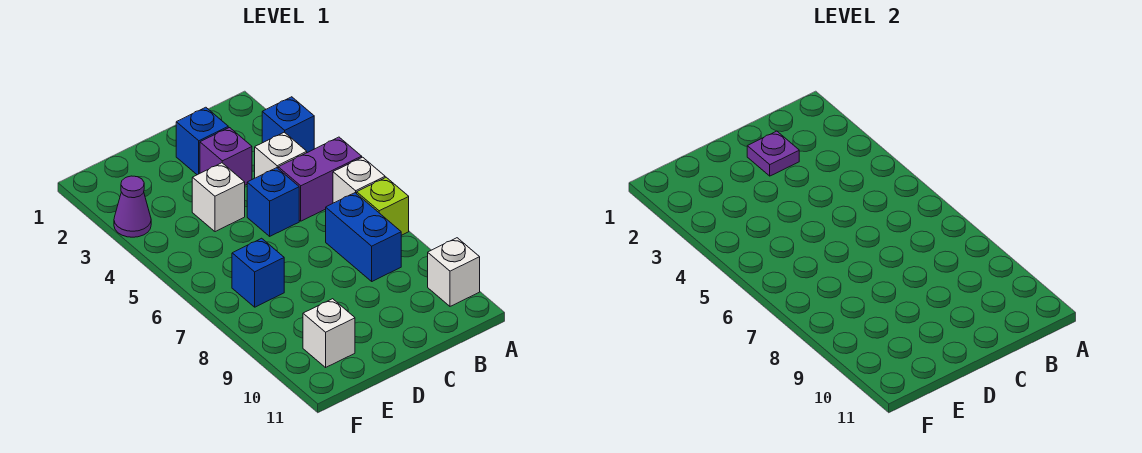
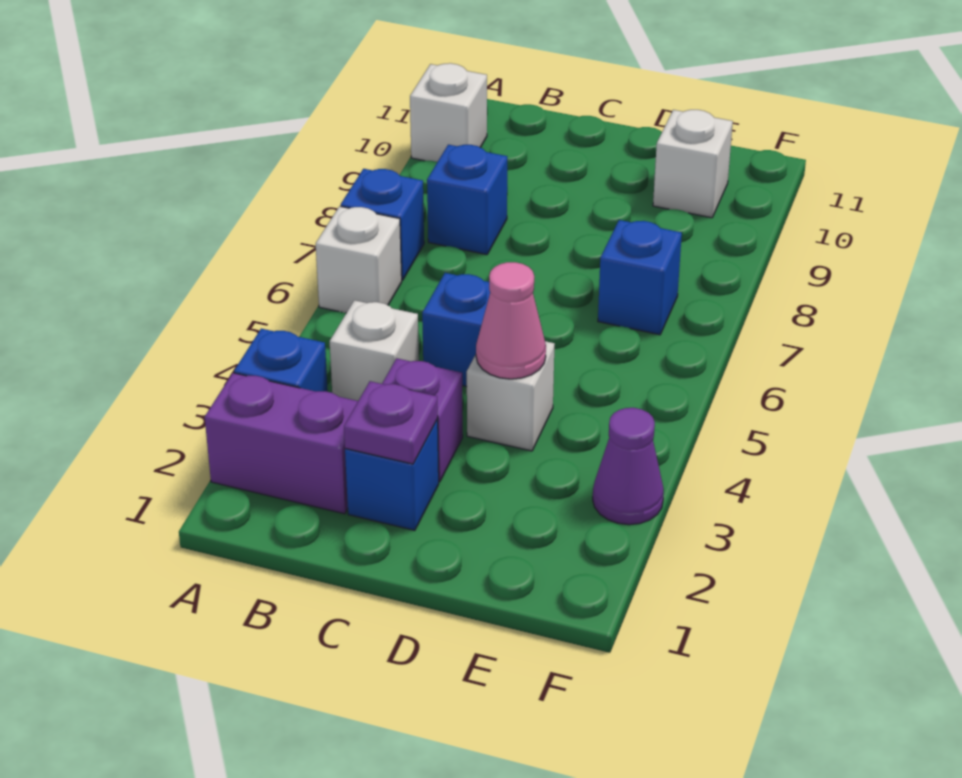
purple brick A5:B5 level 1 -> purple brick A2:B2 level 1
lime brick A7 level 1 -> blue brick A7 level 1
blue brick B7:B8 level 1 -> blue brick B8 level 1
none -> pink cone D4 level 2

